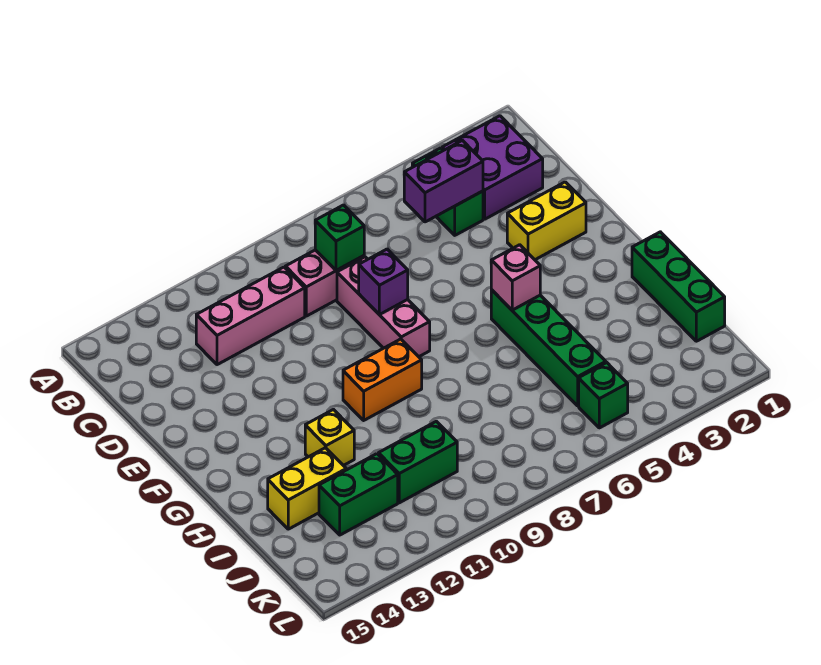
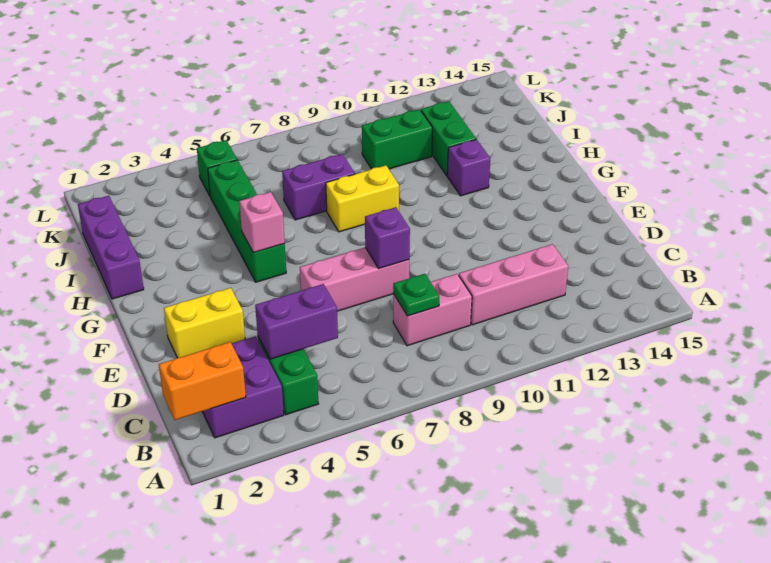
green brick C8 level 2 -> green plate C8 level 2
pink brick D8:F8 level 1 -> pink brick E6:E8 level 1
orange brick G9:G10 level 1 -> orange brick B1:B2 level 2
green brick H1:J1 level 1 -> purple brick H1:J1 level 1
yellow brick H12 level 1 -> purple brick H12 level 1
none -> purple brick I7:I8 level 1
yellow brick I13:I14 level 1 -> yellow brick H8:H9 level 1
green brick J12:J13 level 1 -> green brick I12:J12 level 1

